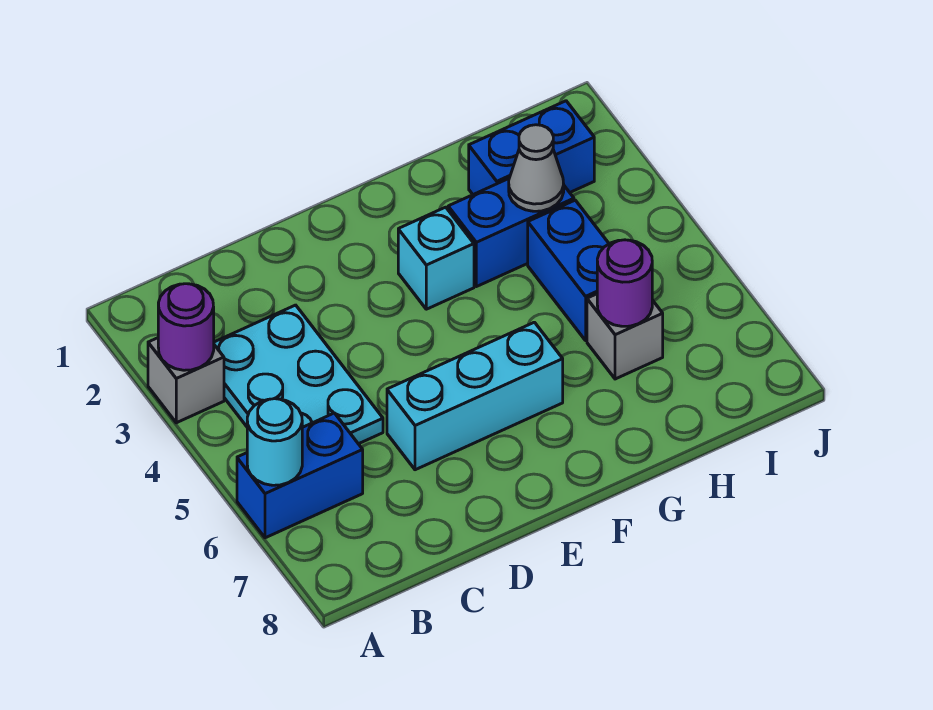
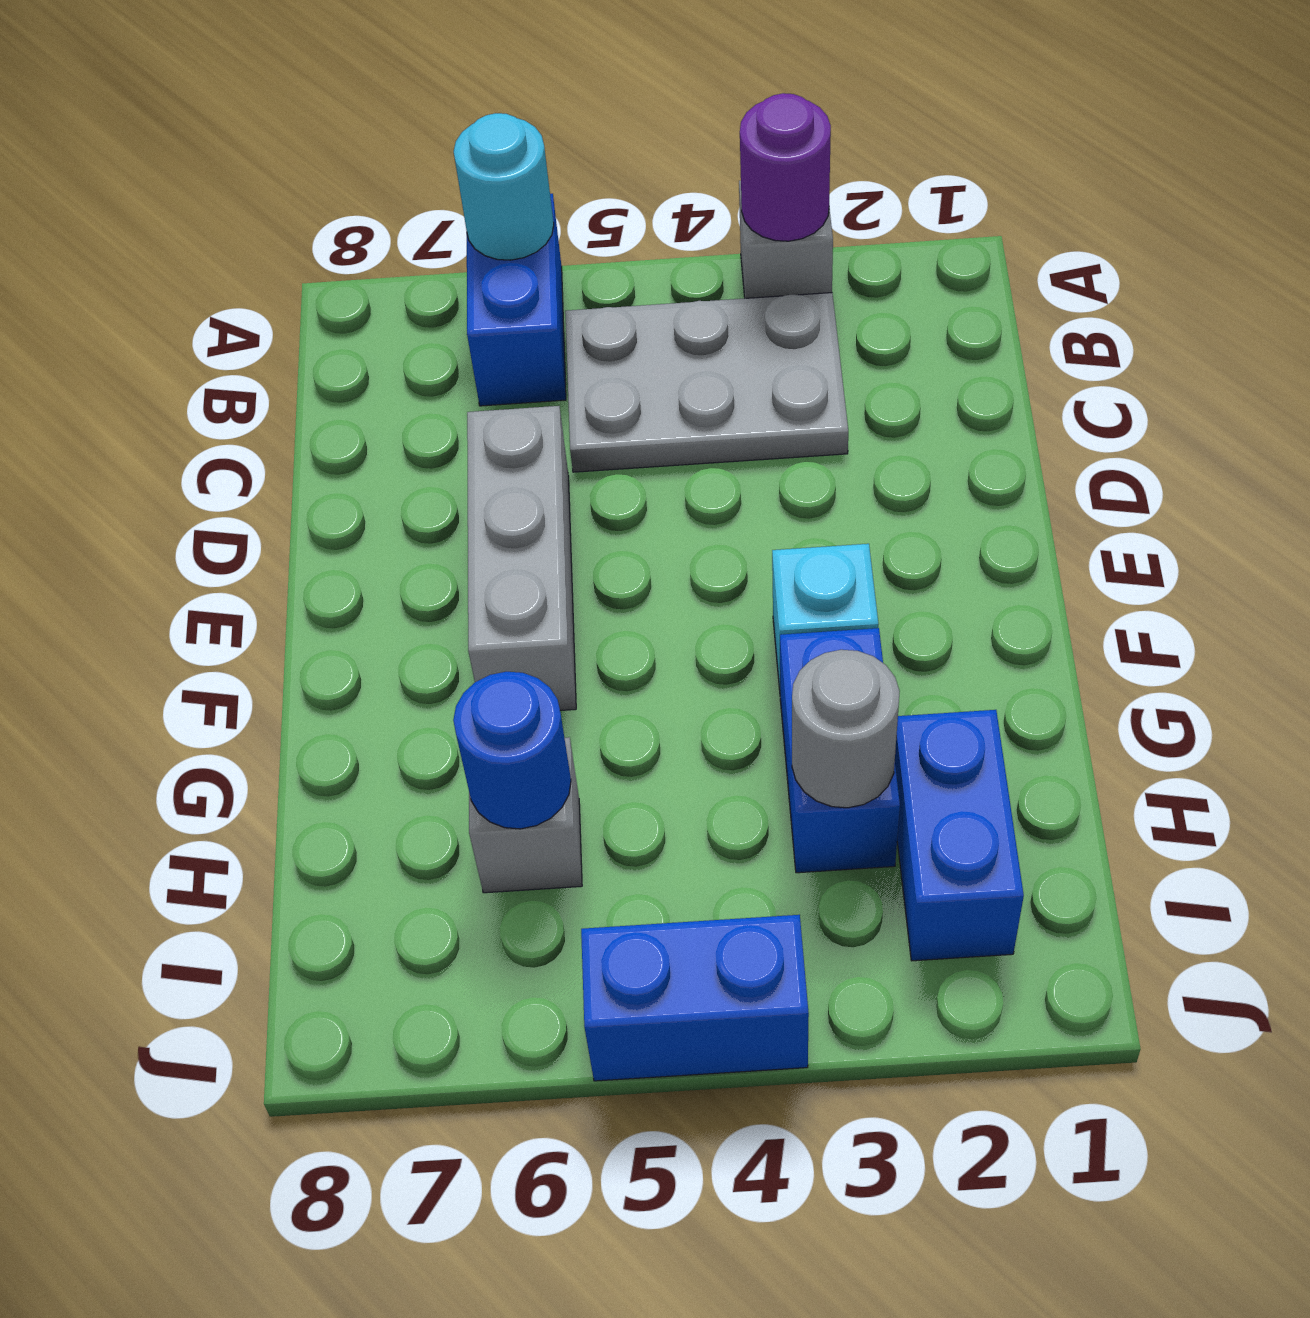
cyan plate B3:C5 level 1 -> grey plate B3:C5 level 1
cyan brick D6:F6 level 1 -> grey brick D6:F6 level 1
grey cone H3 level 2 -> grey round brick H3 level 2
blue brick H4:H5 level 1 -> blue brick J4:J5 level 1
purple round brick H6 level 2 -> blue round brick H6 level 2

